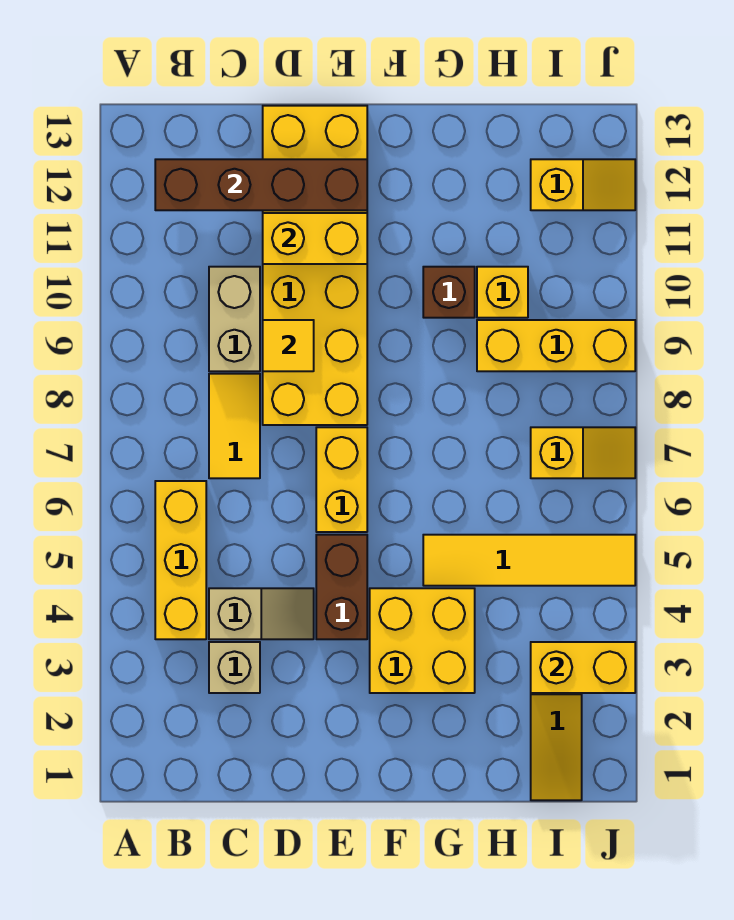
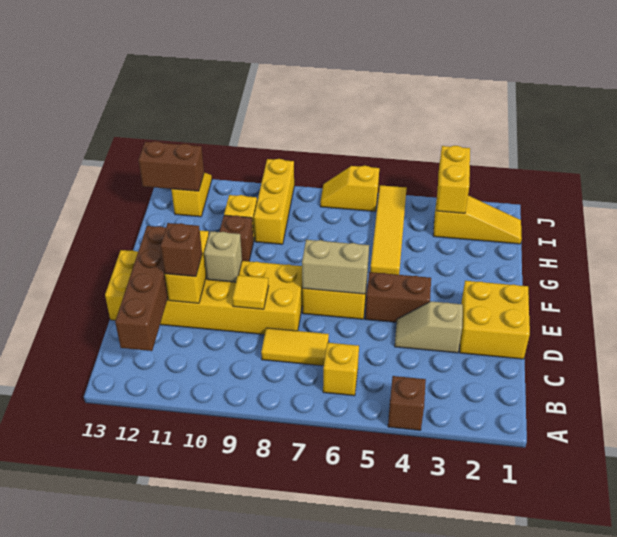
none -> brown brick A4 level 1
yellow brick B4:B6 level 1 -> yellow brick B6 level 1
tan brick C3 level 1 -> tan brick E10 level 2
tan slope C4:D4 level 1 top C -> tan slope D3:D4 level 1 top 3
tan brick C9:C10 level 1 -> tan brick E6:E7 level 2
none -> brown brick D11 level 3
yellow brick F3:G4 level 1 -> yellow brick D1:E2 level 1
yellow slope I7:J7 level 1 top I -> yellow slope J6:J7 level 1 top 6
none -> brown brick I12:I13 level 2

